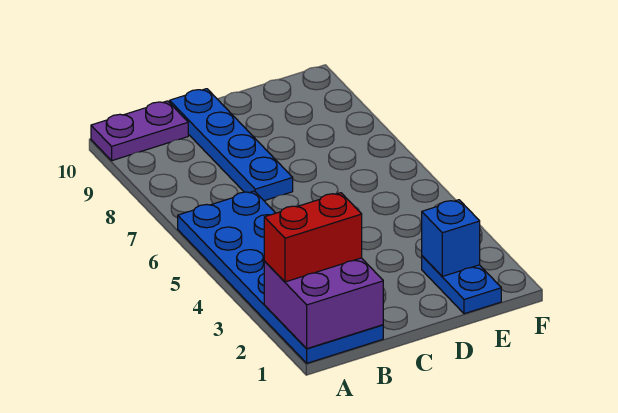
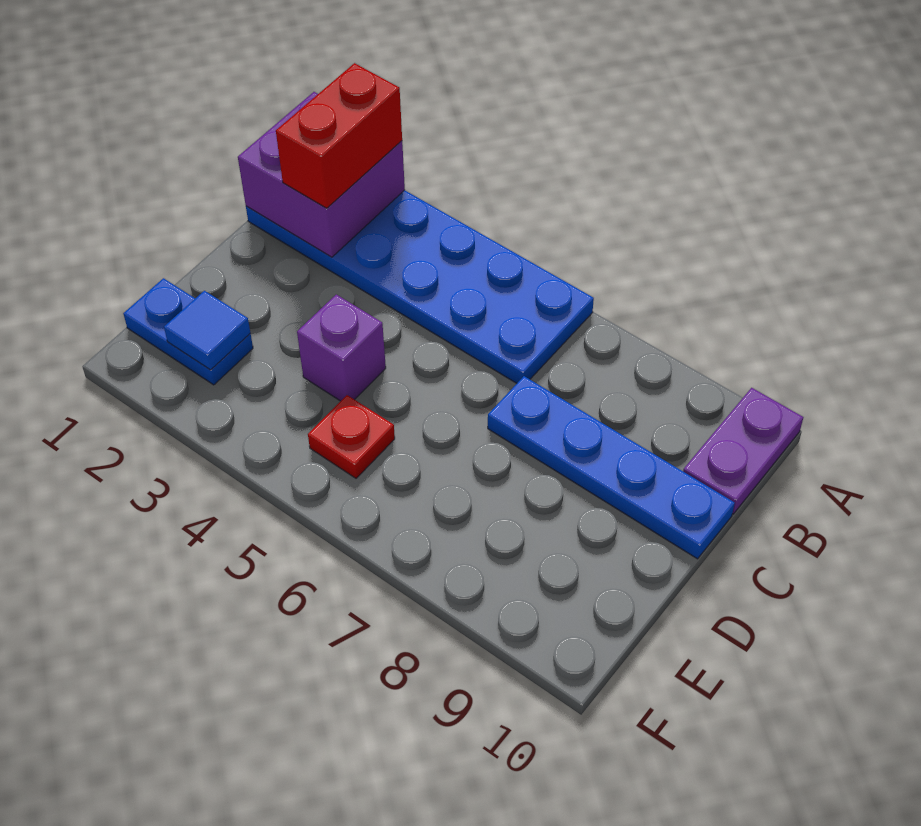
none -> purple brick D4 level 1
blue brick E2 level 2 -> blue tile E2 level 2
none -> red plate E5 level 1

